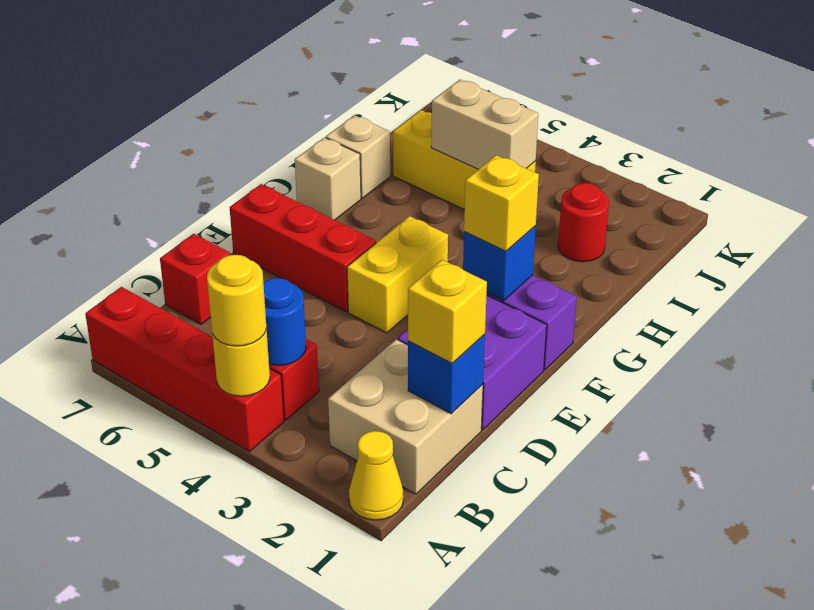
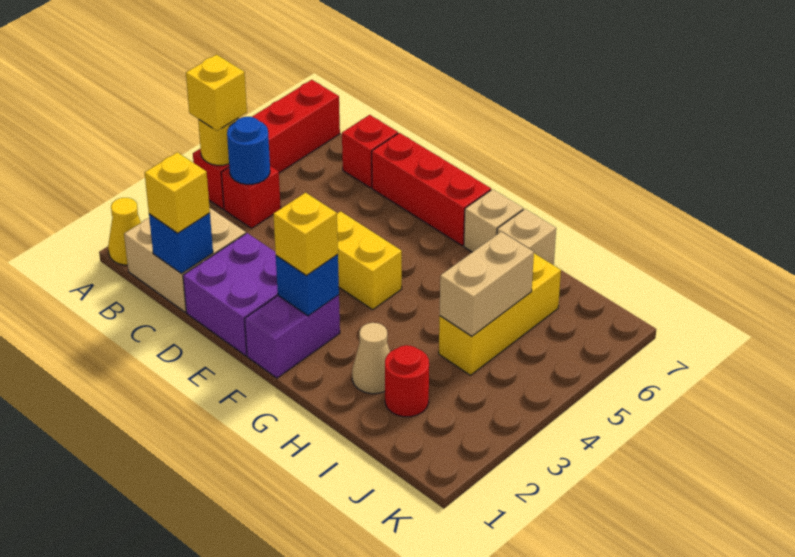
yellow round brick A4 level 3 -> yellow brick A4 level 3
red brick E5:E7 level 1 -> red brick D7:F7 level 1
none -> tan cone H2 level 1

